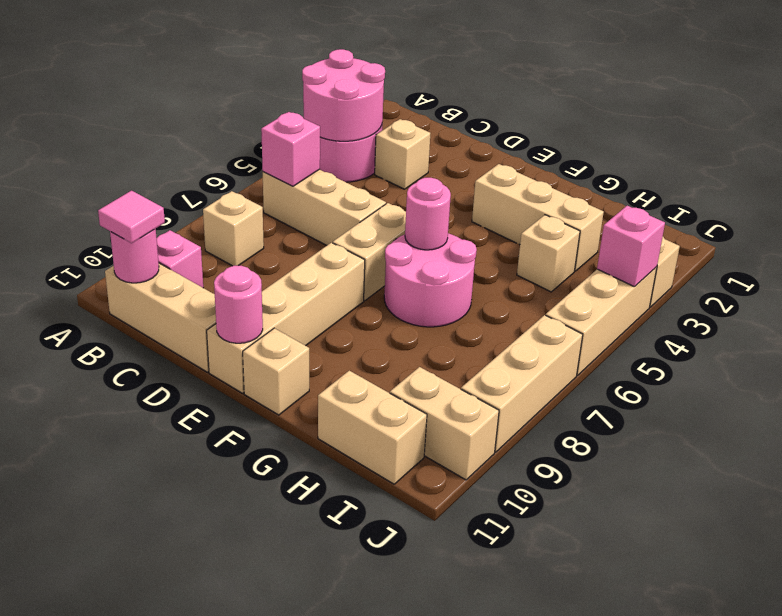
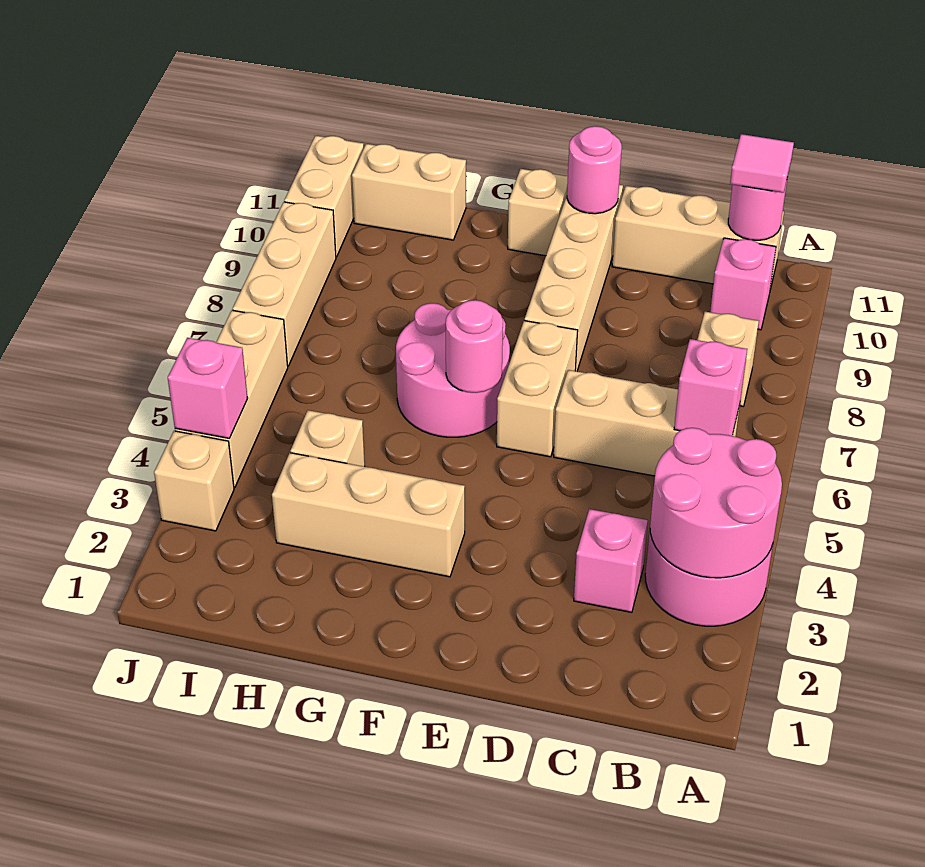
tan brick C3 level 1 -> pink brick C3 level 1
tan brick I10:J10 level 1 -> tan brick J10:J11 level 1

